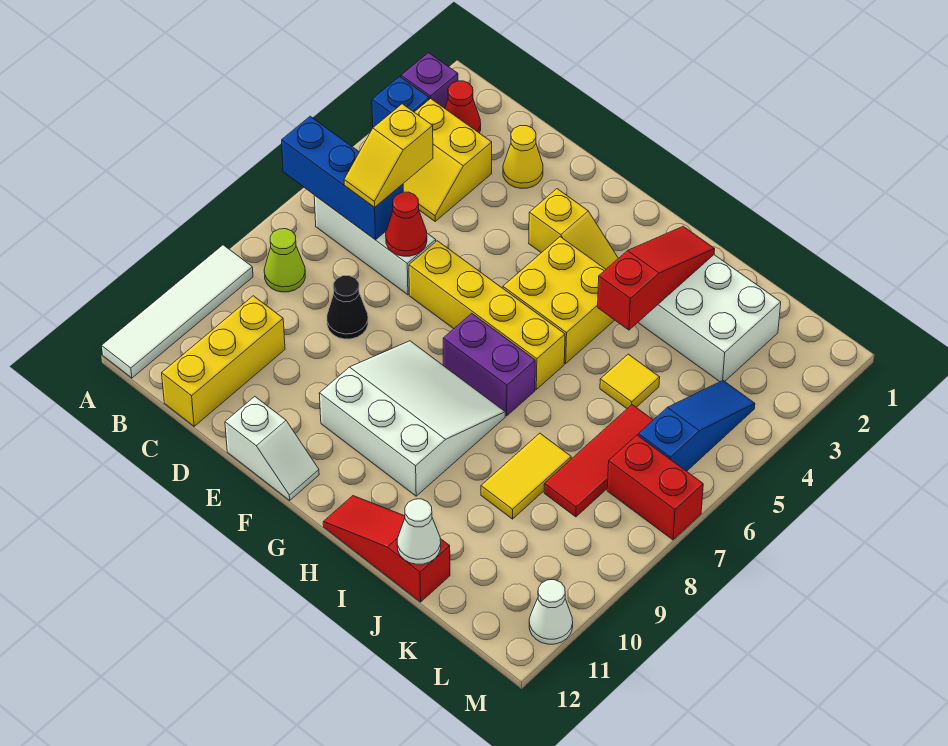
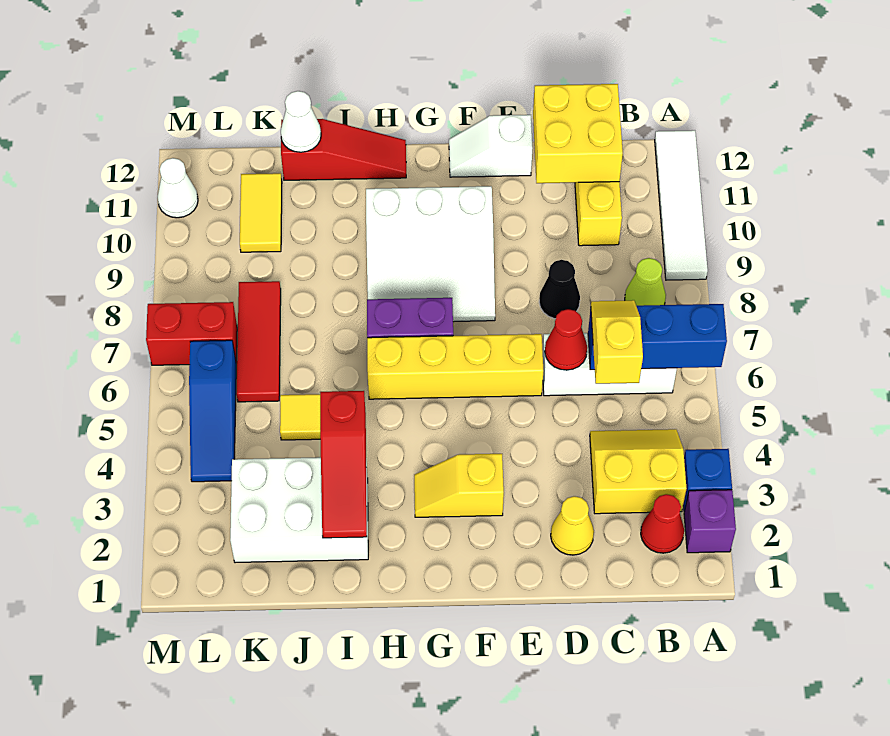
yellow brick G4:H5 level 1 -> yellow brick C11:D12 level 2
yellow tile J8:J9 level 1 -> yellow tile K10:K11 level 1

